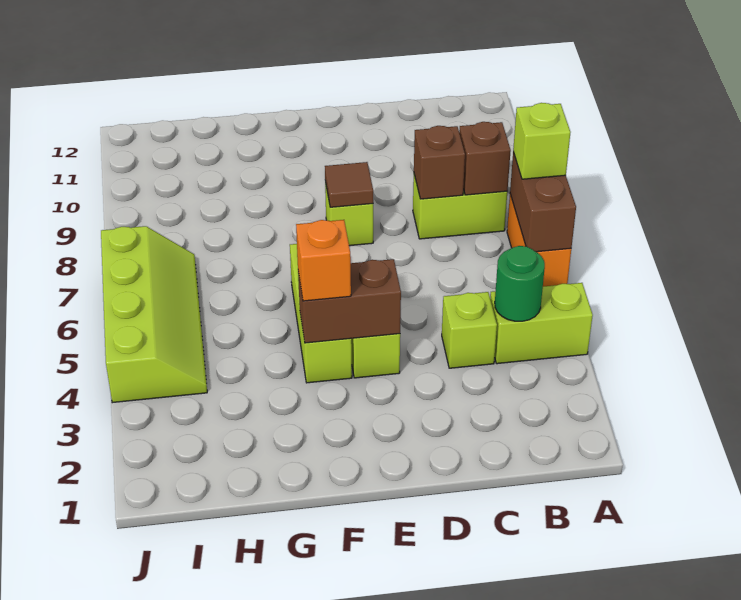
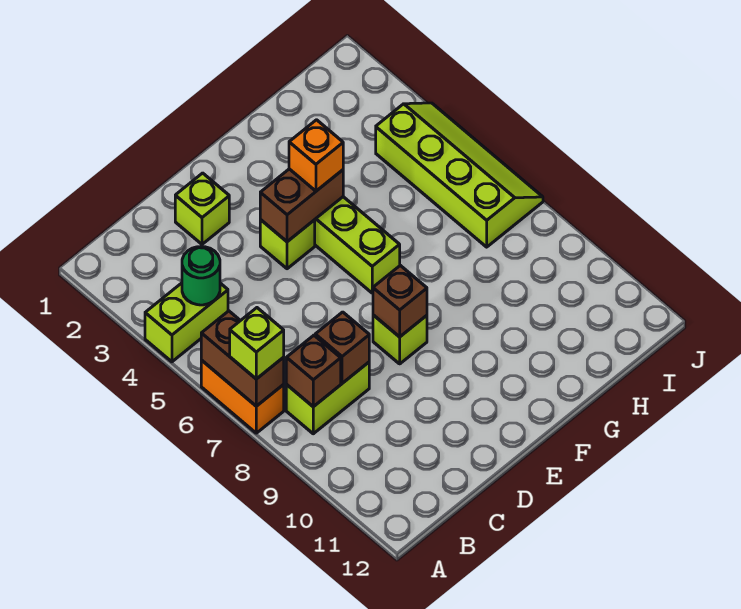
lime brick C4 level 1 -> lime brick D2 level 1
brown tile E8 level 2 -> brown brick E8 level 2
lime slope I4:J7 level 1 top J -> lime slope I4:J7 level 1 top I

